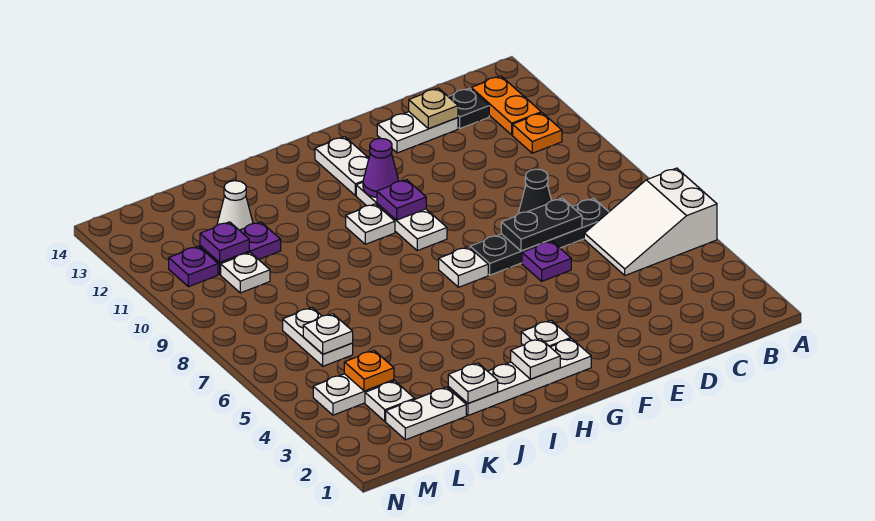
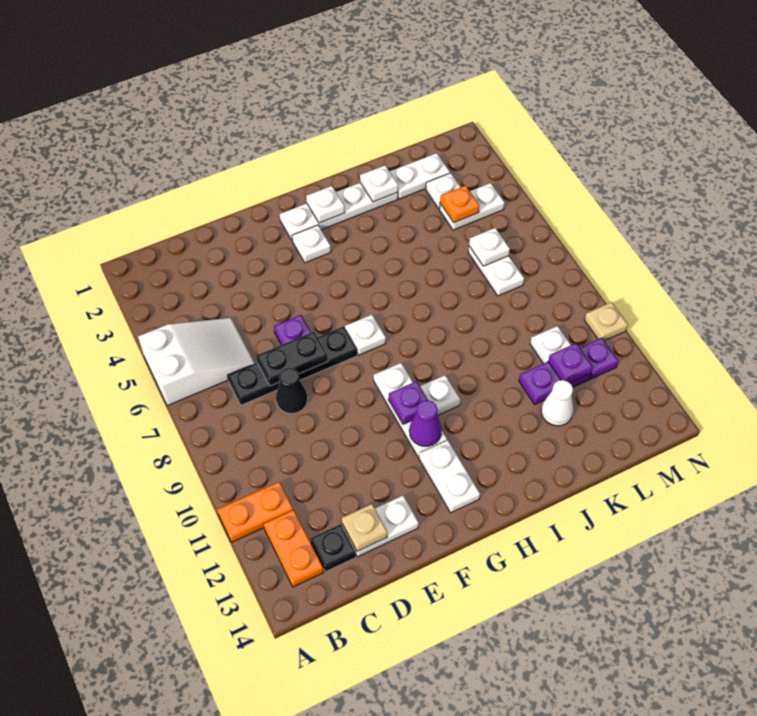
orange plate B11 level 1 -> orange plate A11:B11 level 1
none -> tan plate N10 level 1

